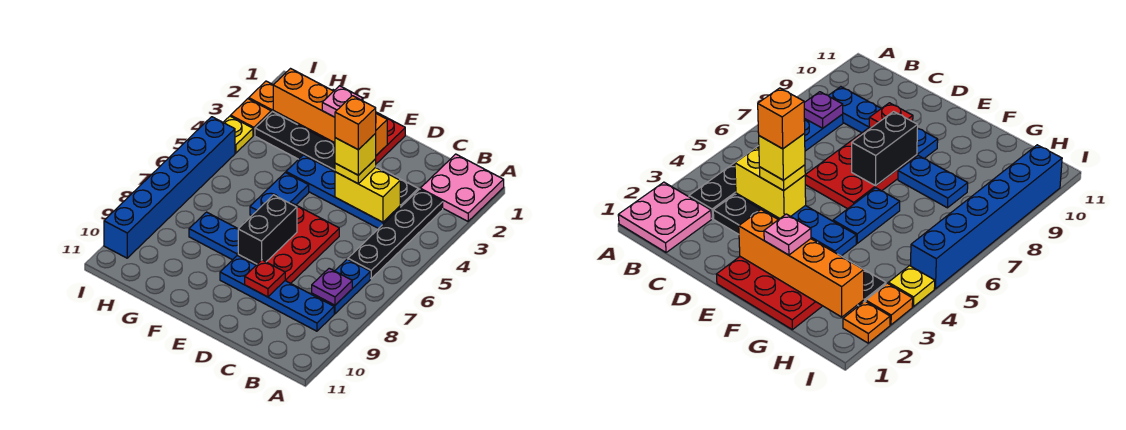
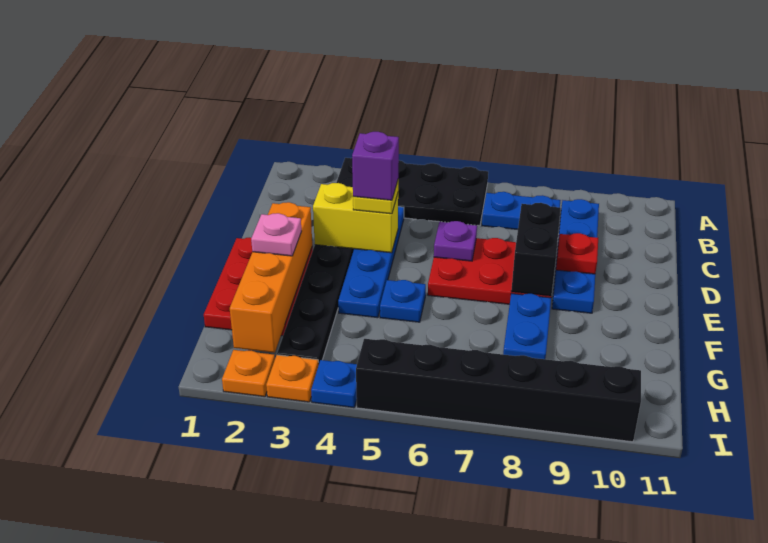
pink plate A1:B2 level 1 -> none
black plate B3:B6 level 1 -> black plate A3:B6 level 1
purple plate B8 level 2 -> purple plate D6 level 2
yellow brick C4:D4 level 2 -> yellow brick D3:D4 level 2
yellow brick D4 level 4 -> purple brick D4 level 4
orange brick D4 level 5 -> none
black brick E7:E8 level 2 -> black brick D8:E8 level 2
blue plate F5:F6 level 1 -> blue plate F5 level 1
yellow plate I4 level 1 -> blue plate I4 level 1
blue brick I5:I10 level 1 -> black brick I5:I10 level 1

